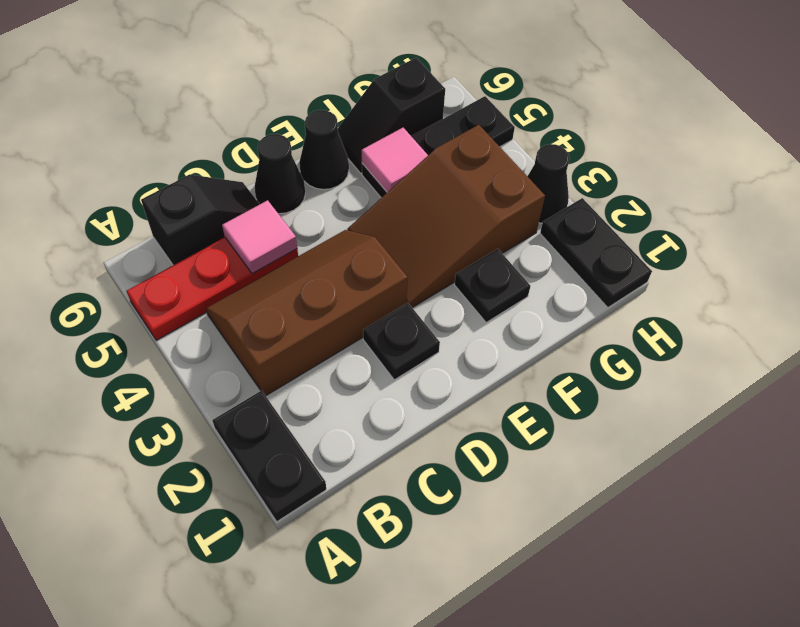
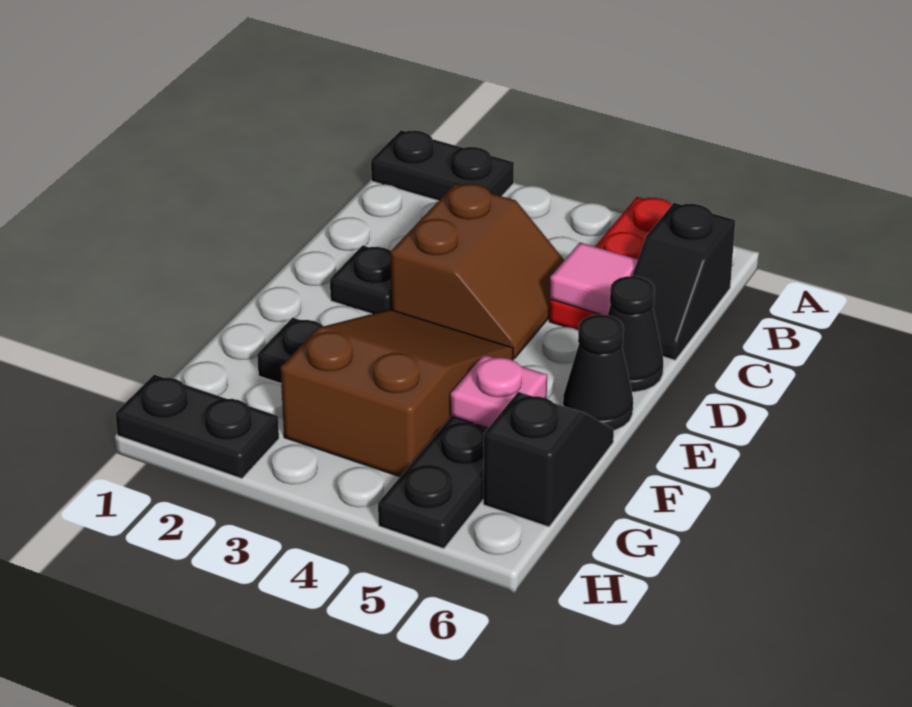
brown slope B3:D4 level 1 top 3 -> brown slope C3:D4 level 1 top 3
pink tile F5 level 2 -> pink plate F5 level 2
black cone H3 level 1 -> none

